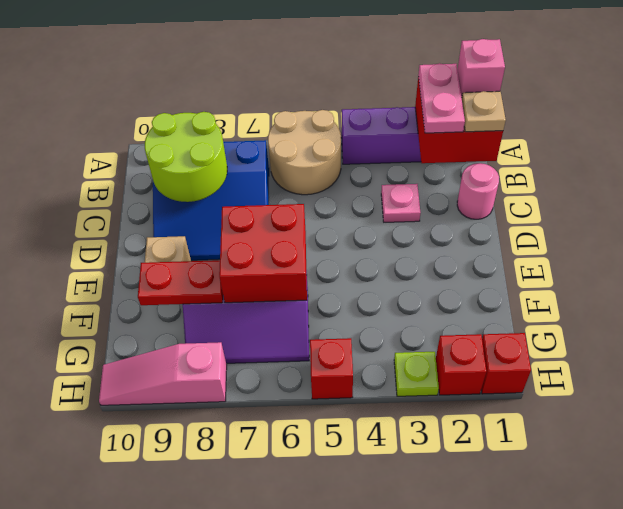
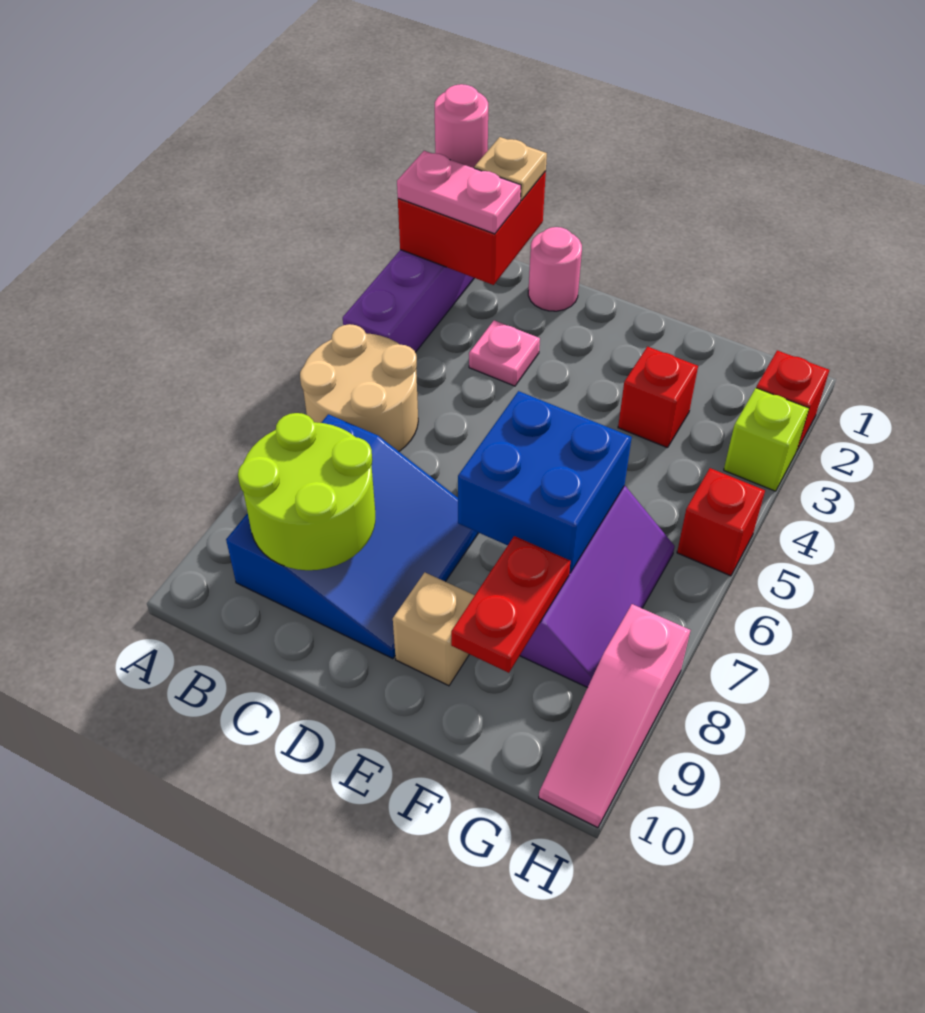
pink brick A1 level 3 -> pink round brick A1 level 3
red brick E6:F7 level 2 -> blue brick E6:F7 level 2
red brick H1 level 1 -> red brick F3 level 1
lime plate H3 level 1 -> lime brick H3 level 1

